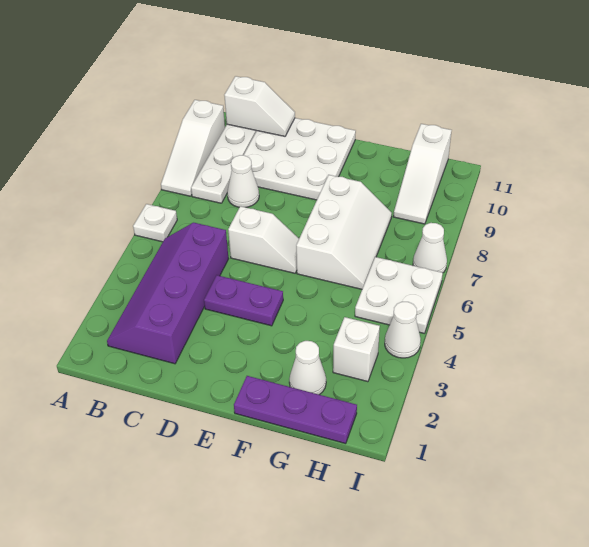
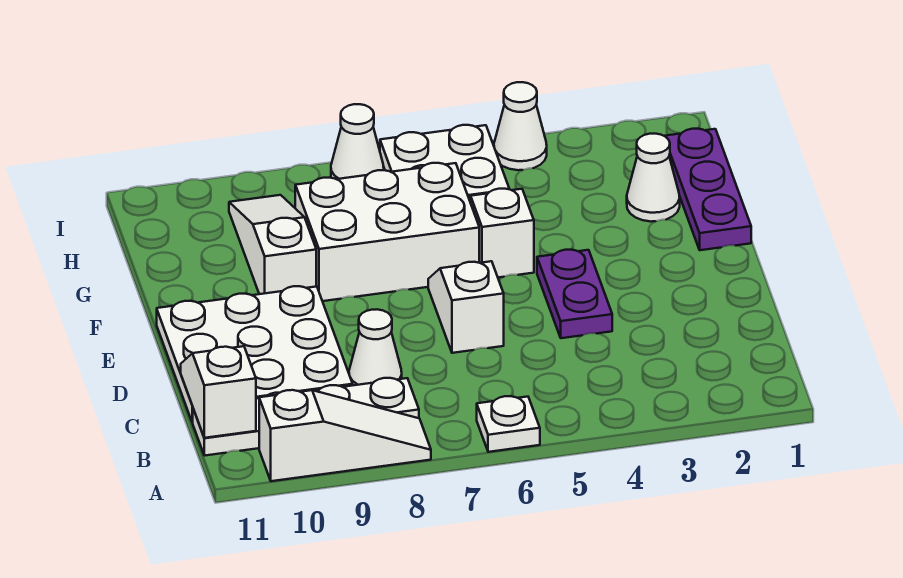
purple slope B2:C5 level 1 top C -> none
white slope F6:G8 level 1 top F -> white brick F6:G8 level 1
white brick H3 level 1 -> white brick F5 level 1
white slope H9:H11 level 1 top 11 -> white slope F9:H9 level 1 top F

